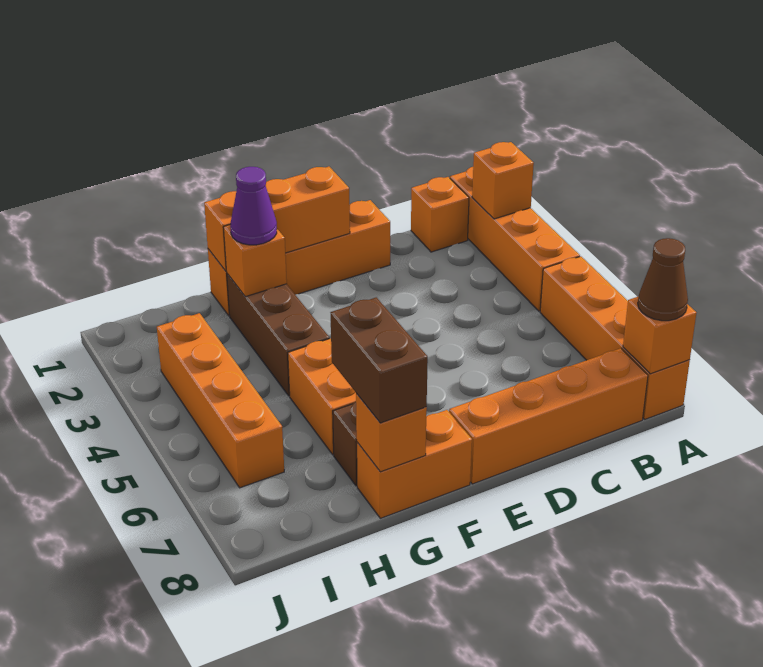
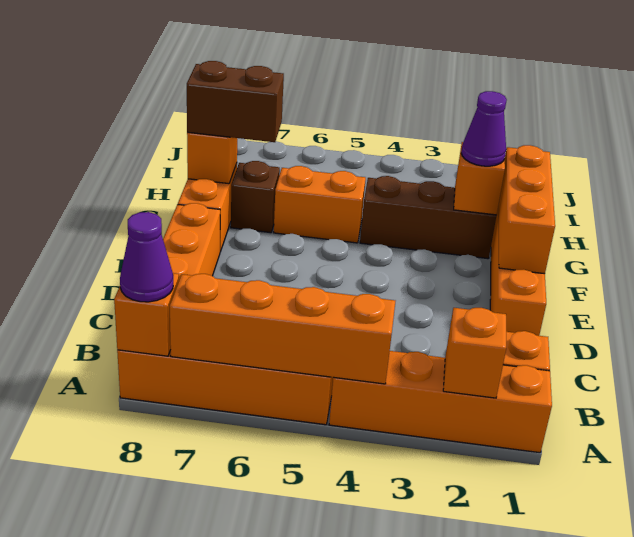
brown cone A8 level 3 -> purple cone A8 level 3
orange brick I3:I6 level 1 -> orange brick A4:A7 level 2

